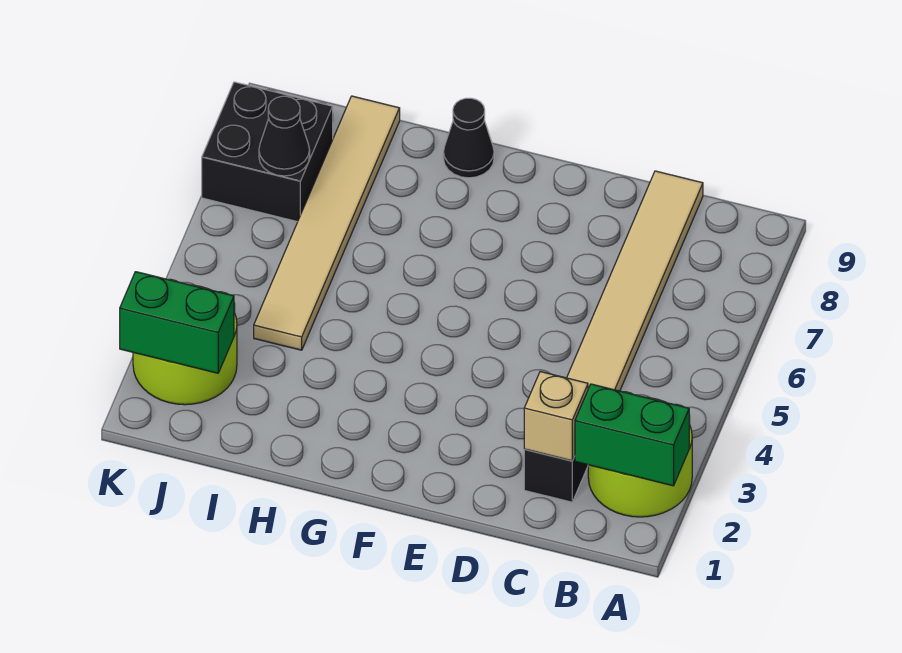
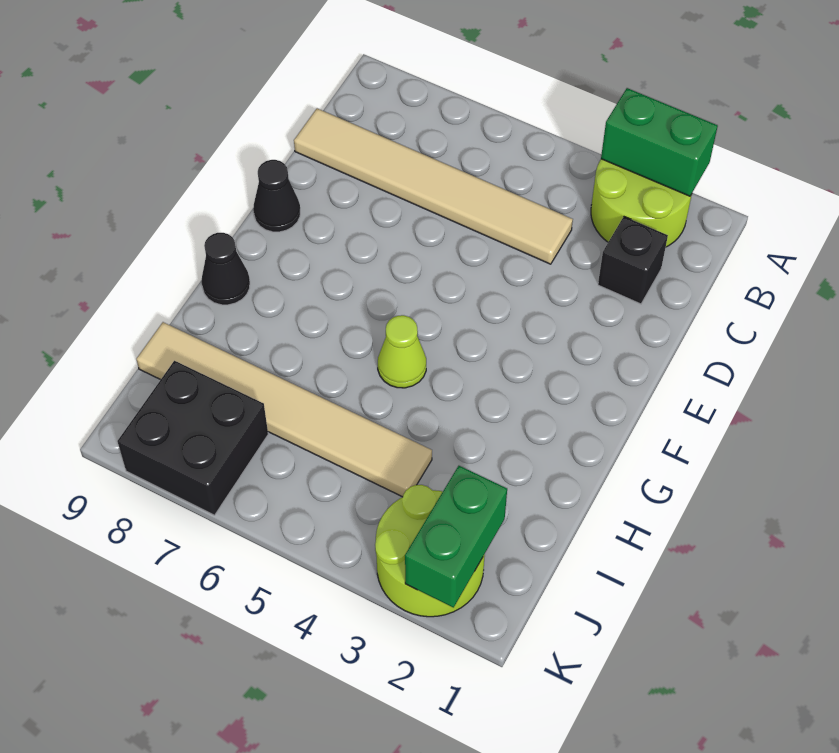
green brick A2:B2 level 2 -> green brick A2:A3 level 2
tan brick C2 level 2 -> none
none -> lime cone G5 level 1
black cone J7 level 2 -> black cone E9 level 1

